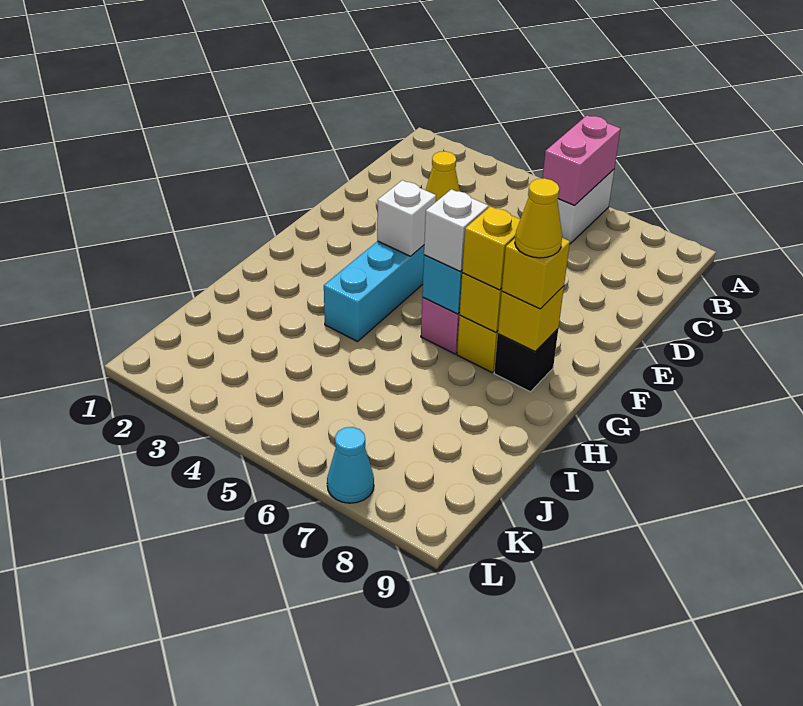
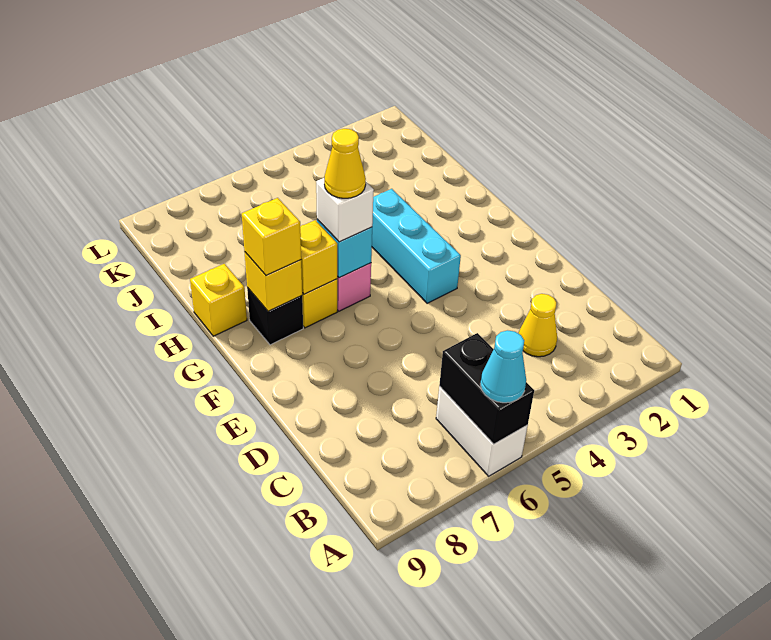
pink brick A6:B6 level 2 -> black brick A6:B6 level 2
white brick F4 level 2 -> none
yellow brick G7 level 3 -> yellow brick H9 level 1
yellow cone G8 level 4 -> yellow cone G6 level 4
cyan cone L7 level 1 -> cyan cone A6 level 3

